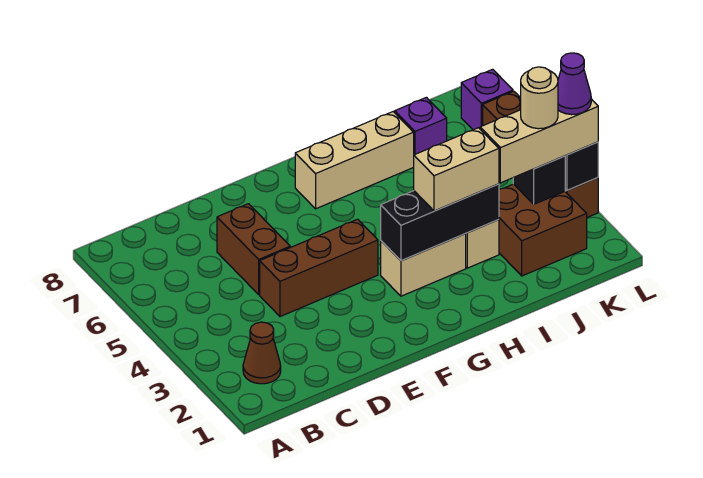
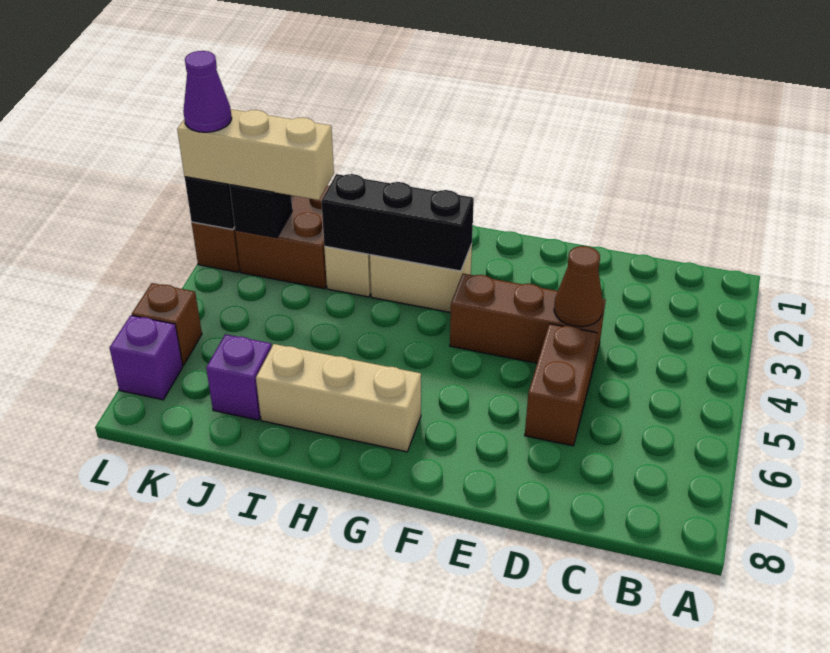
brown cone B2 level 1 -> brown cone D4 level 2
tan brick H3:I3 level 3 -> none
tan round brick K3 level 4 -> none

